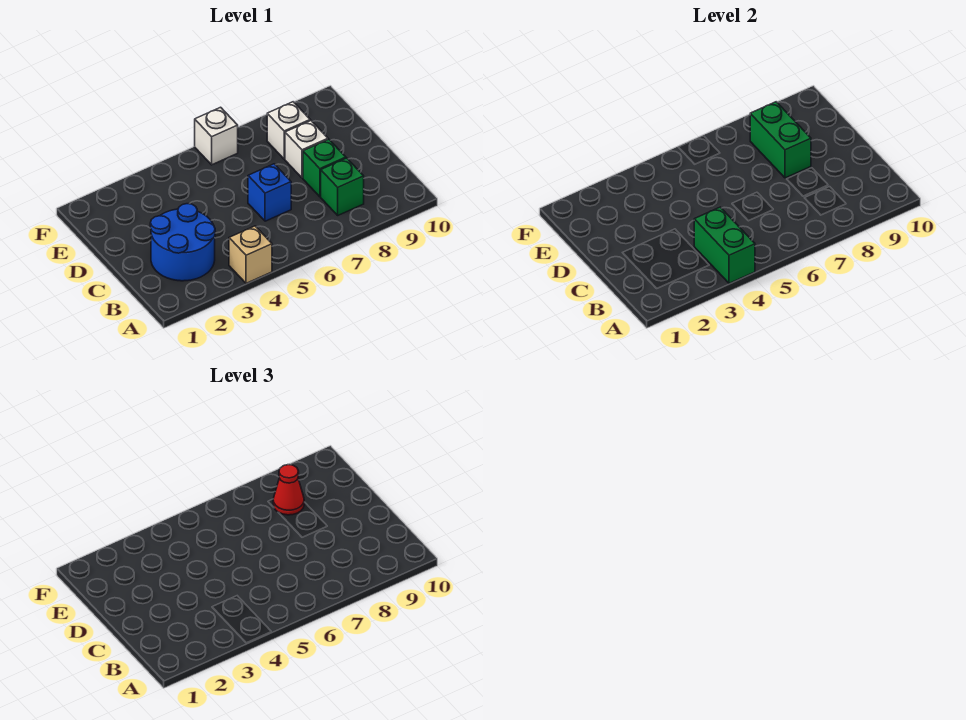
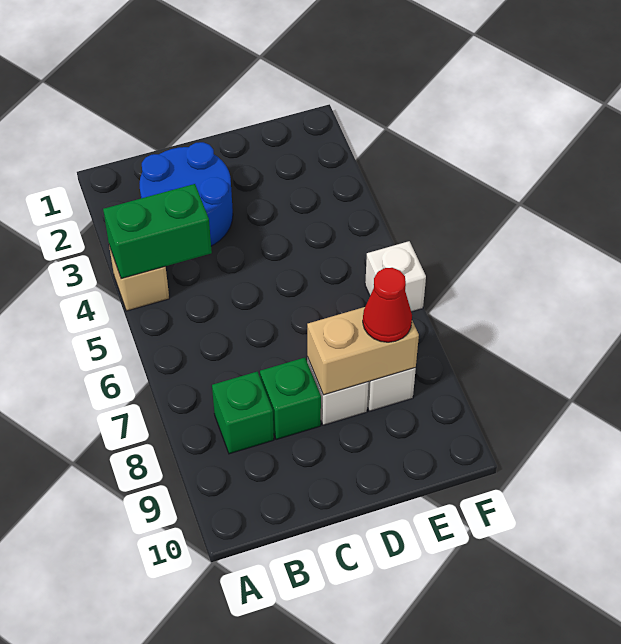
blue brick C6 level 1 -> none
green brick D8:E8 level 2 -> tan brick D8:E8 level 2

